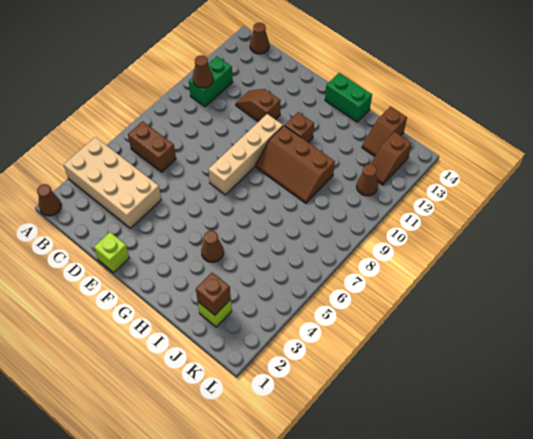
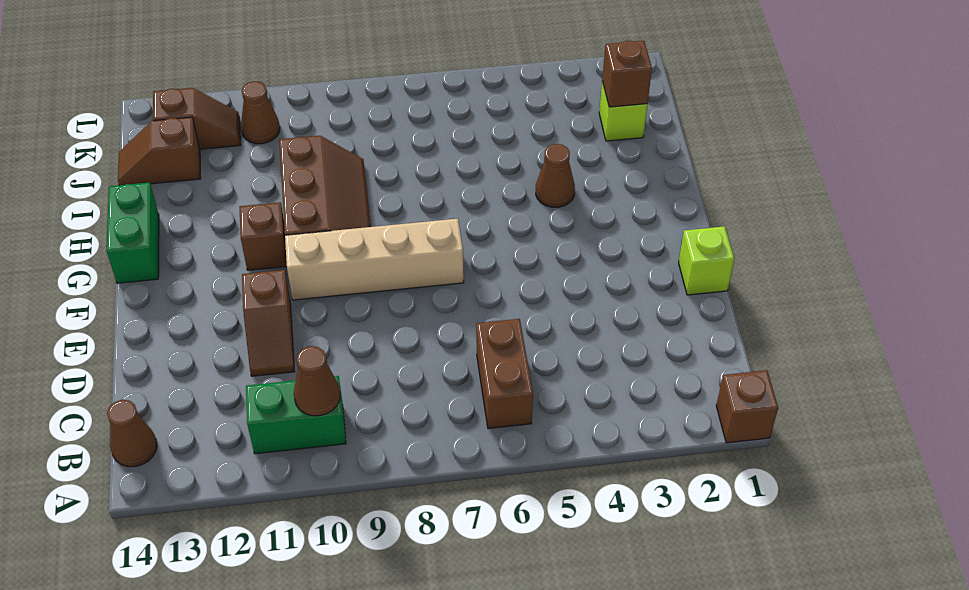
brown cone A1 level 1 -> brown brick A1 level 1
tan brick A3:D4 level 1 -> none
brown slope J13:J14 level 1 top 14 -> brown slope J13:J14 level 1 top 13

